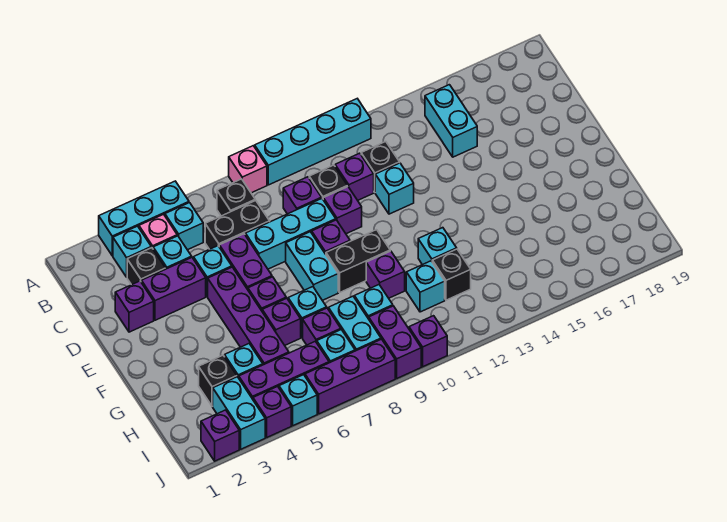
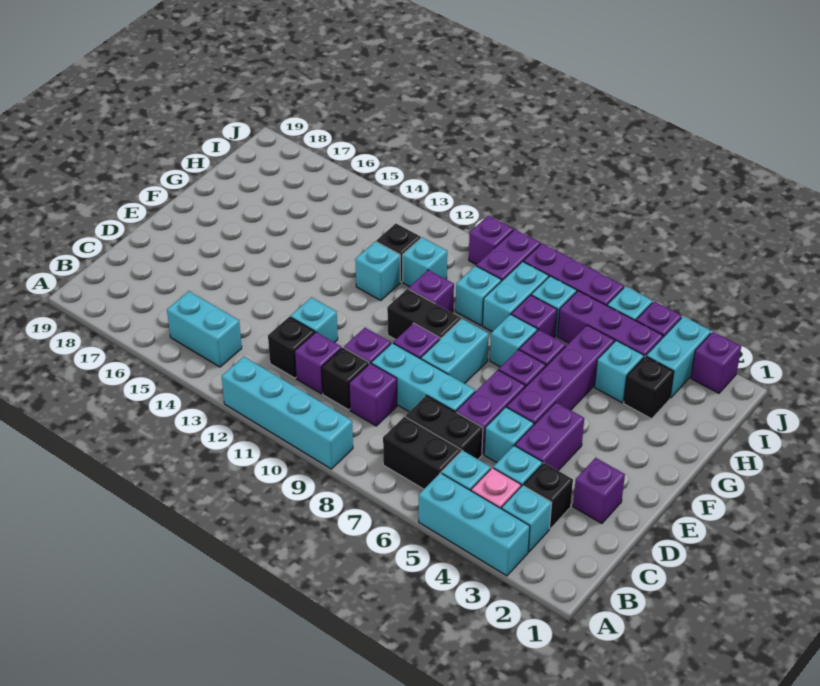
pink brick A8 level 1 -> none
black brick B7 level 1 -> black brick B6:B7 level 1
cyan brick B15:C15 level 1 -> cyan brick B14:B15 level 1
purple brick D3:D4 level 1 -> purple brick D4:E4 level 1

